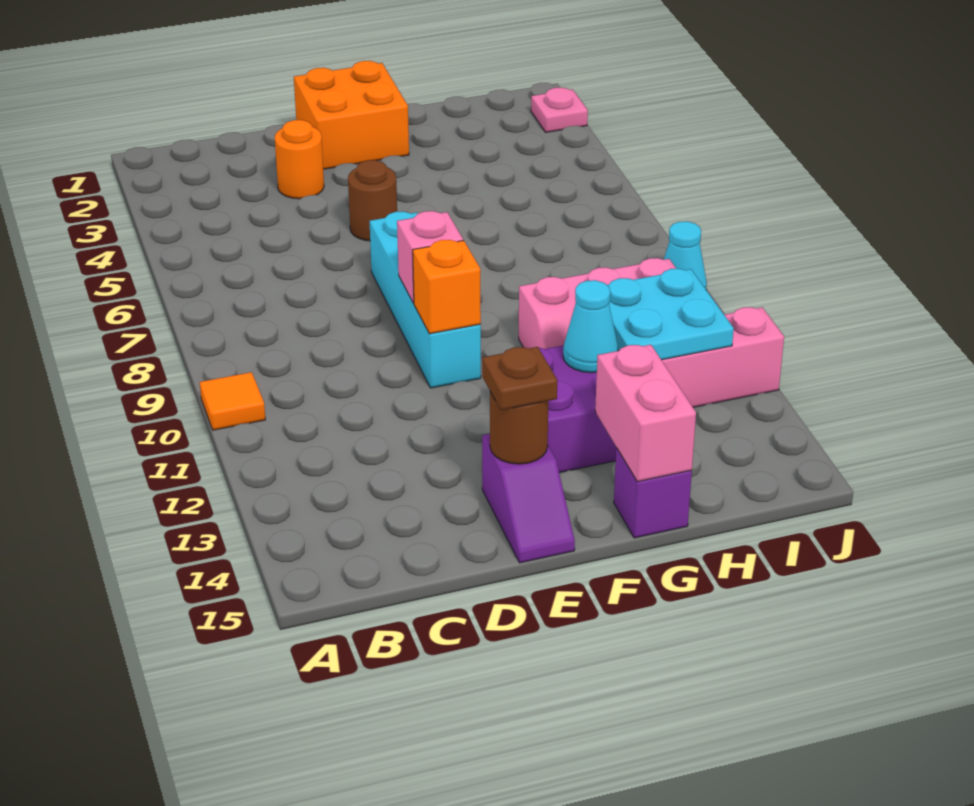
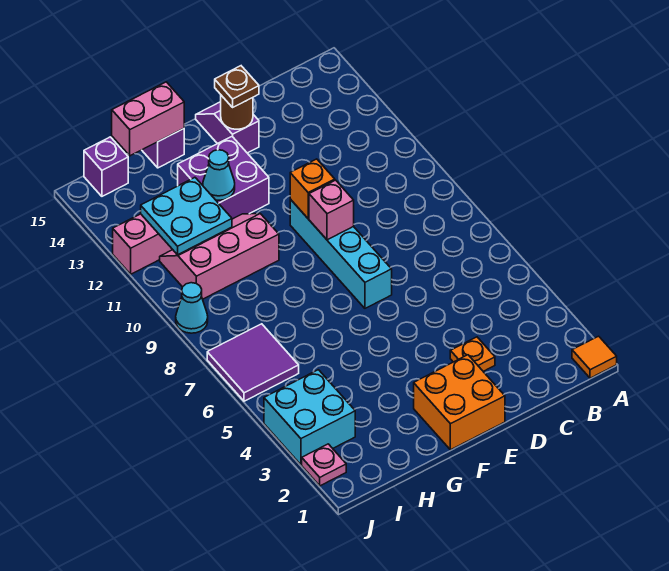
orange tile A10 level 1 -> orange tile A1 level 1
orange round brick D3 level 1 -> orange plate D3 level 1
brown round brick E5 level 1 -> none
pink brick G14:G15 level 2 -> pink brick G15:H15 level 2
none -> cyan brick I3:J4 level 1
none -> purple tile I6:J7 level 1
none -> purple brick I15 level 1

